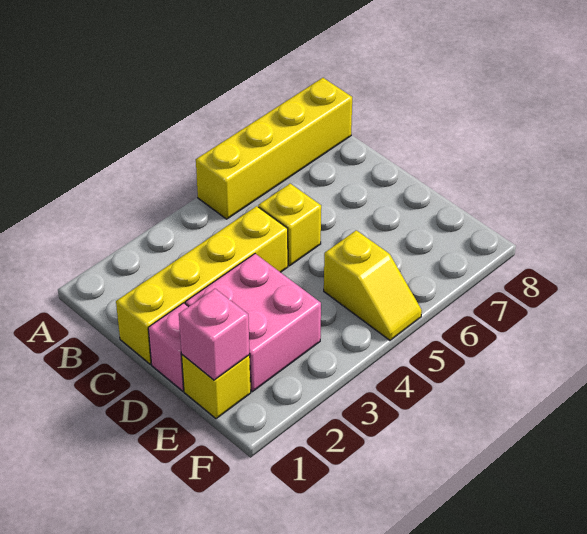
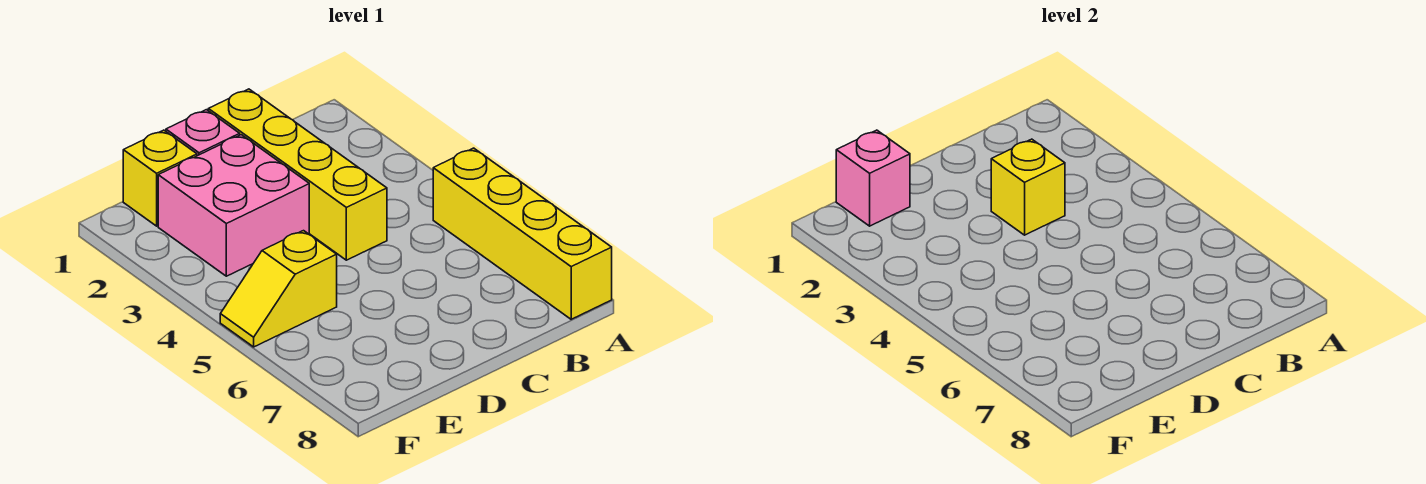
yellow brick C5 level 1 -> yellow brick C3 level 2

